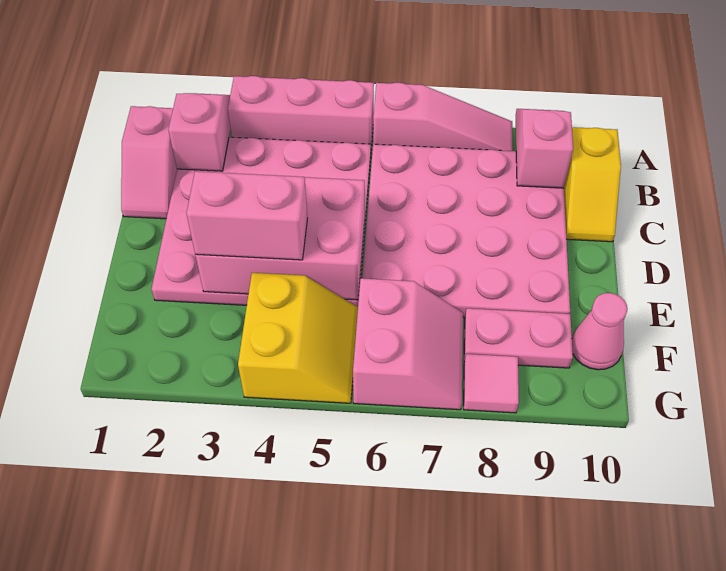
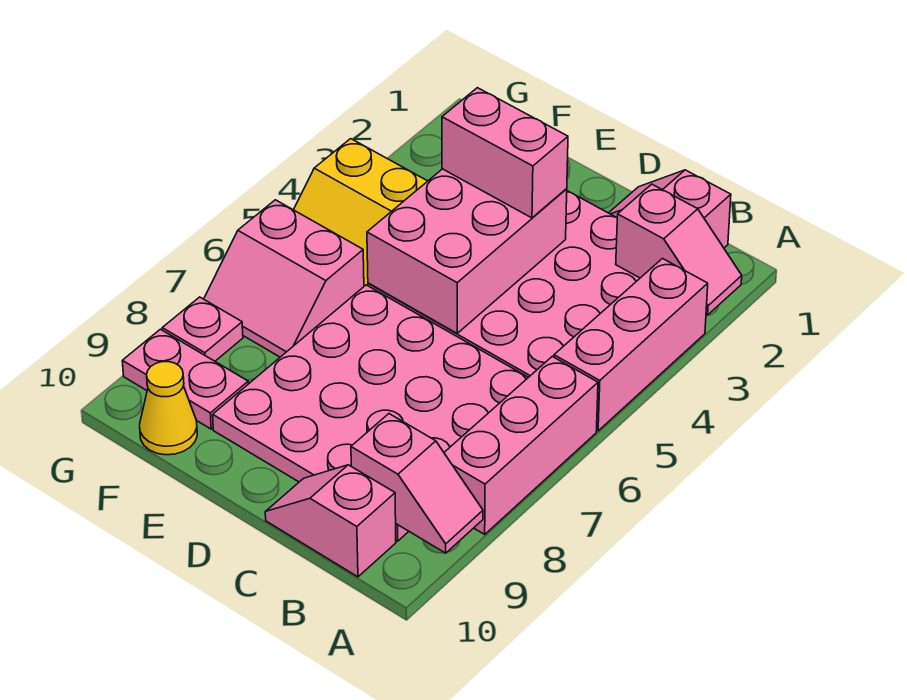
pink slope A6:A8 level 1 top 6 -> pink brick A6:A8 level 1
yellow slope B10:C10 level 1 top B -> pink slope B10:C10 level 1 top B
pink brick E3:E4 level 3 -> pink brick D3:E3 level 3
pink plate F8:F9 level 1 -> pink plate F9:G9 level 1
pink cone F10 level 1 -> yellow cone F10 level 1
pink tile G8 level 1 -> pink plate G8 level 1

